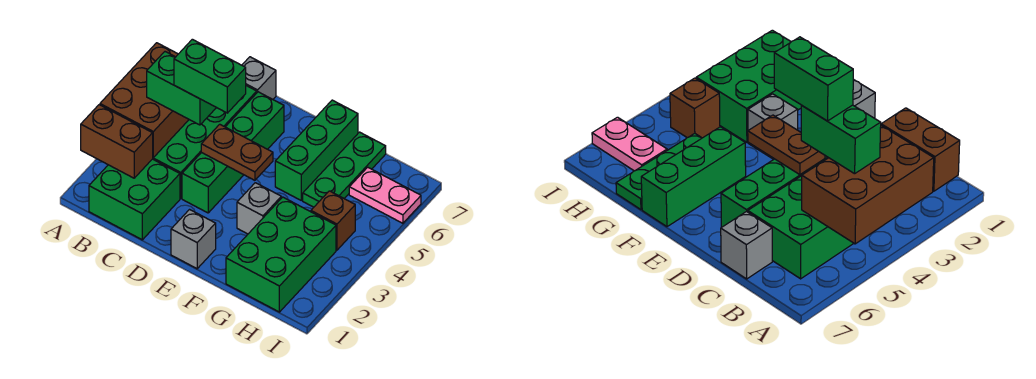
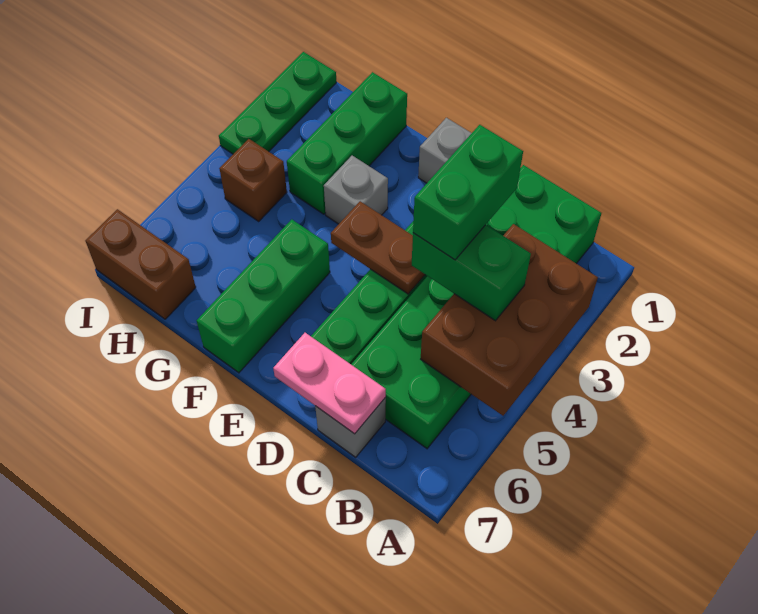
brown brick A2:B2 level 2 -> brown brick H7:I7 level 1
green brick C4:D4 level 4 -> green brick C3:C4 level 4
green brick G1:H3 level 1 -> green brick G1:G3 level 1
green plate G5:G7 level 1 -> green plate I1:I3 level 1
pink plate H6:I6 level 1 -> pink plate C7:D7 level 2

